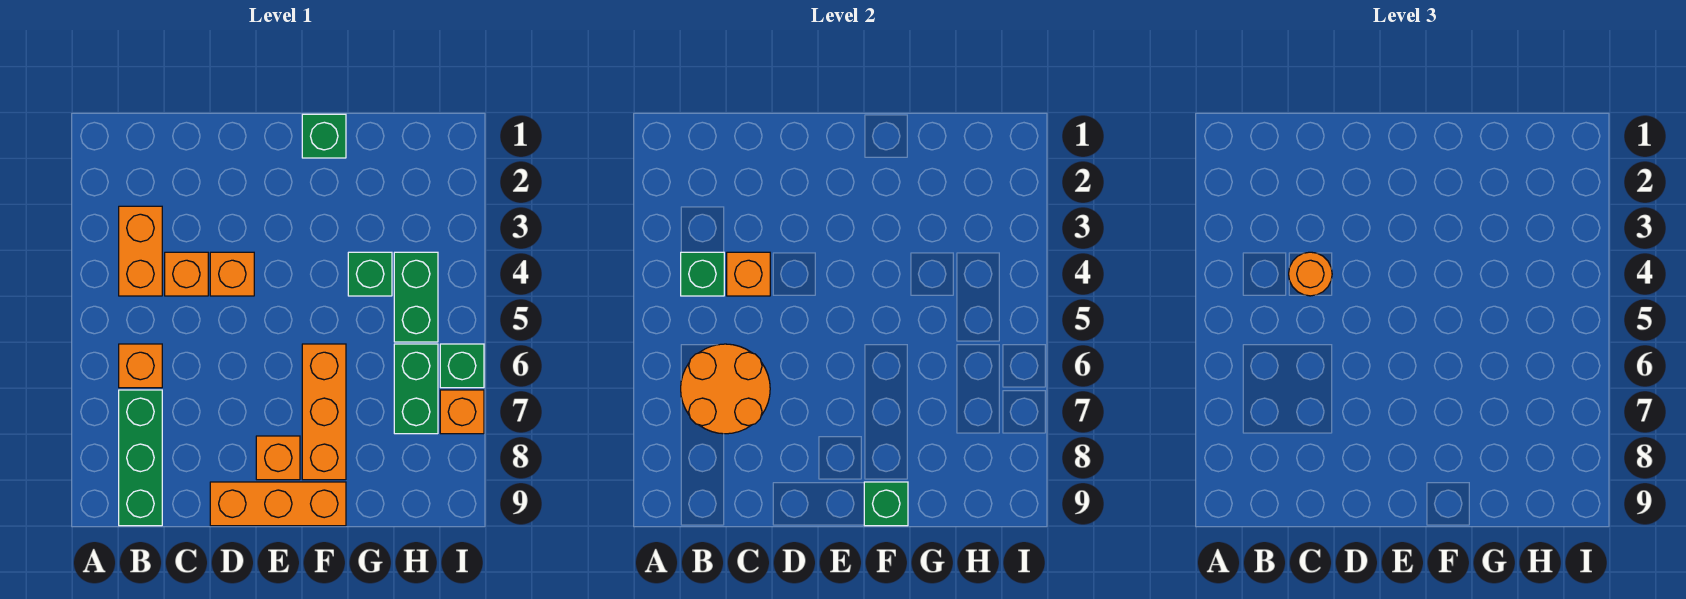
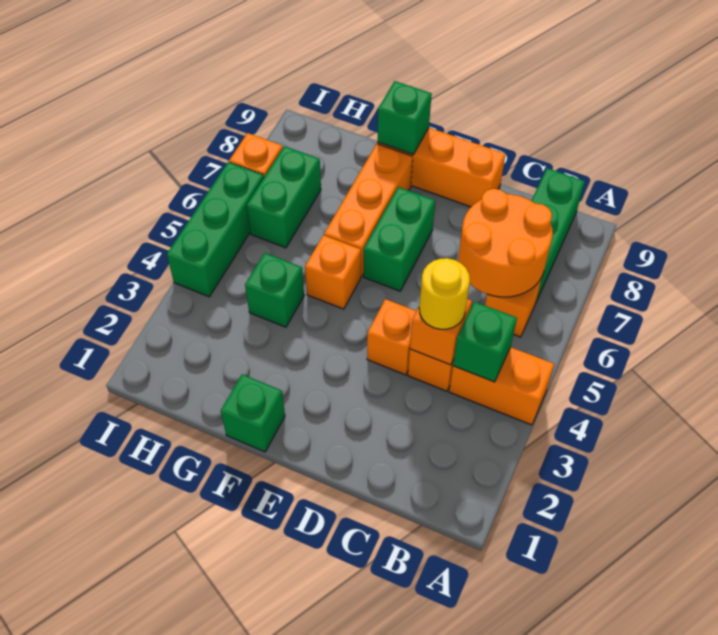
orange brick B3:B4 level 1 -> orange brick A4:B4 level 1
orange round brick C4 level 3 -> yellow round brick C4 level 3
orange brick E8 level 1 -> orange brick F5 level 1
green brick H4:H5 level 1 -> green brick E6:E7 level 1
green brick I6 level 1 -> green brick I4:I6 level 1

